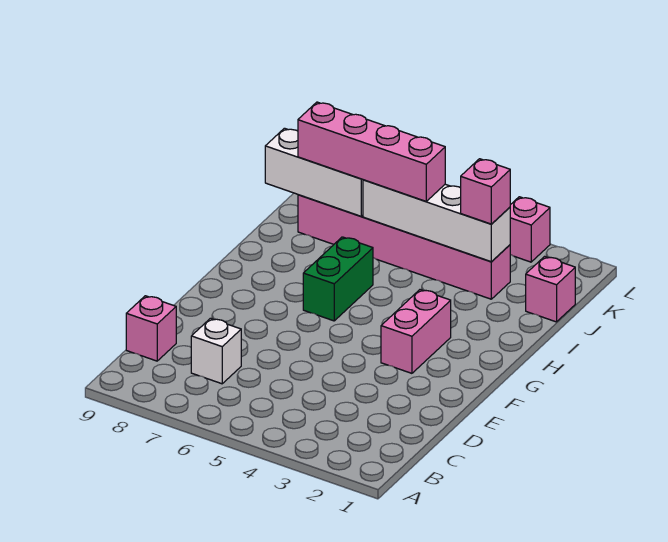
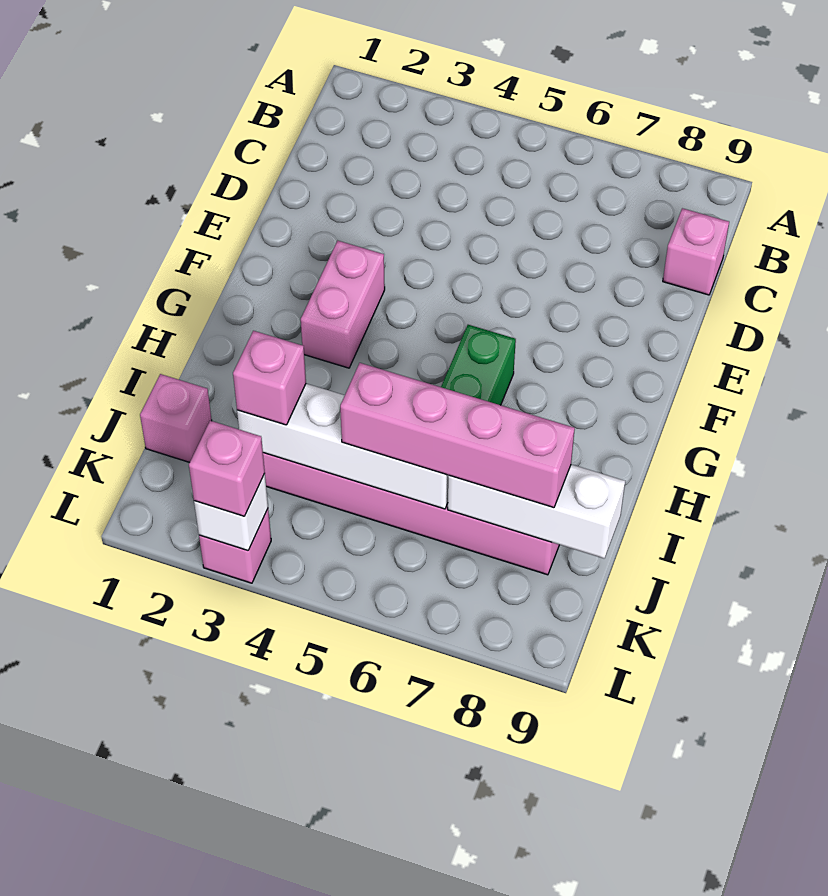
white brick C7 level 1 -> white brick L3 level 2
none -> pink brick L3 level 3

